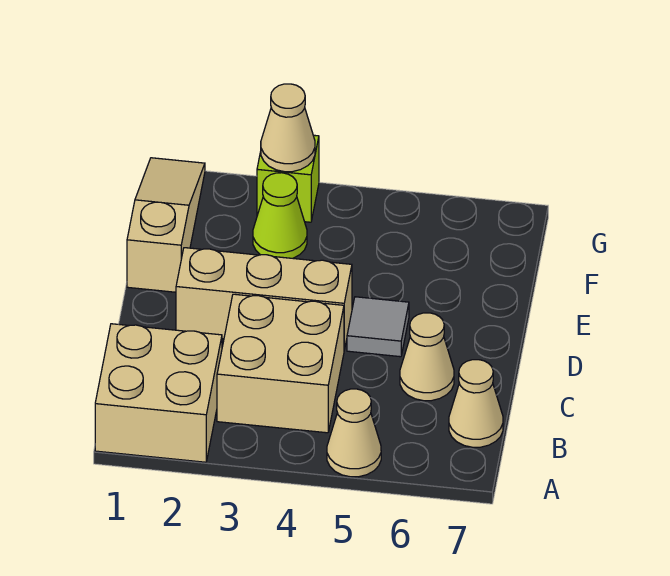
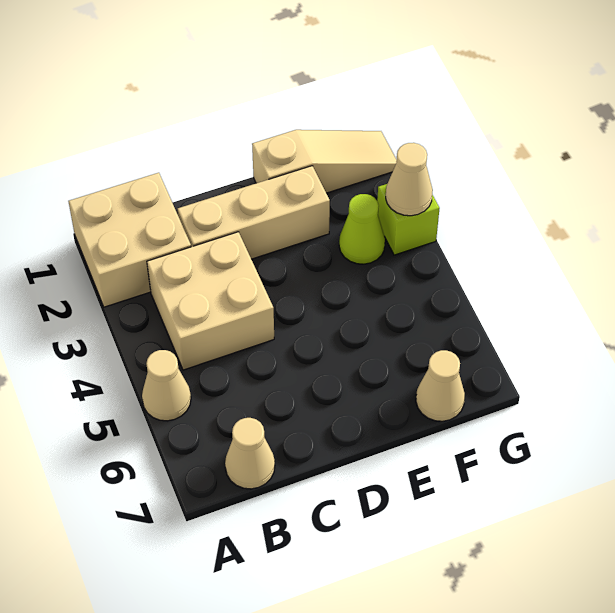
tan cone C6 level 1 -> tan cone F7 level 1
tan brick D2:D4 level 1 -> tan brick C2:E2 level 1
grey tile D5 level 1 -> none

